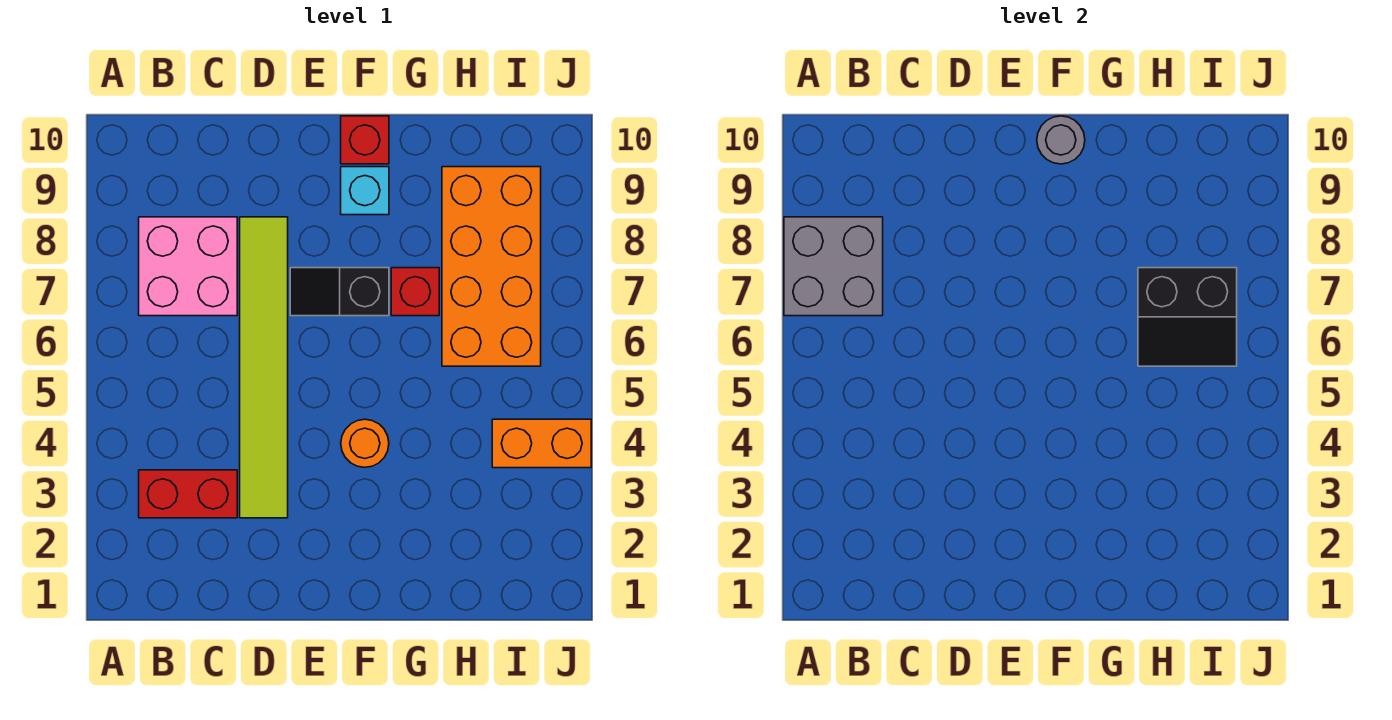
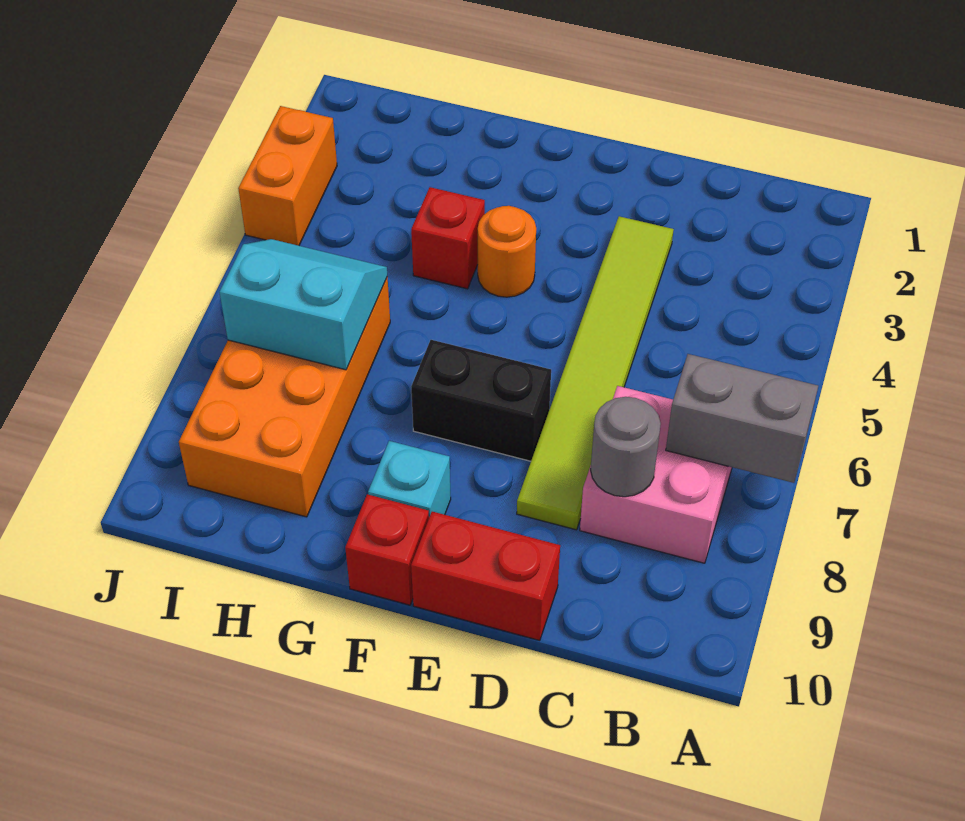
grey brick A7:B8 level 2 -> grey brick A7:B7 level 2
red brick B3:C3 level 1 -> red brick D10:E10 level 1
black slope E7:F7 level 1 top F -> black brick E7:F7 level 1
grey round brick F10 level 2 -> grey round brick C8 level 2
red brick G7 level 1 -> red brick G4 level 1
black slope H6:I7 level 2 top 7 -> cyan slope H6:I7 level 2 top 7
orange brick I4:J4 level 1 -> orange brick J3:J4 level 1

